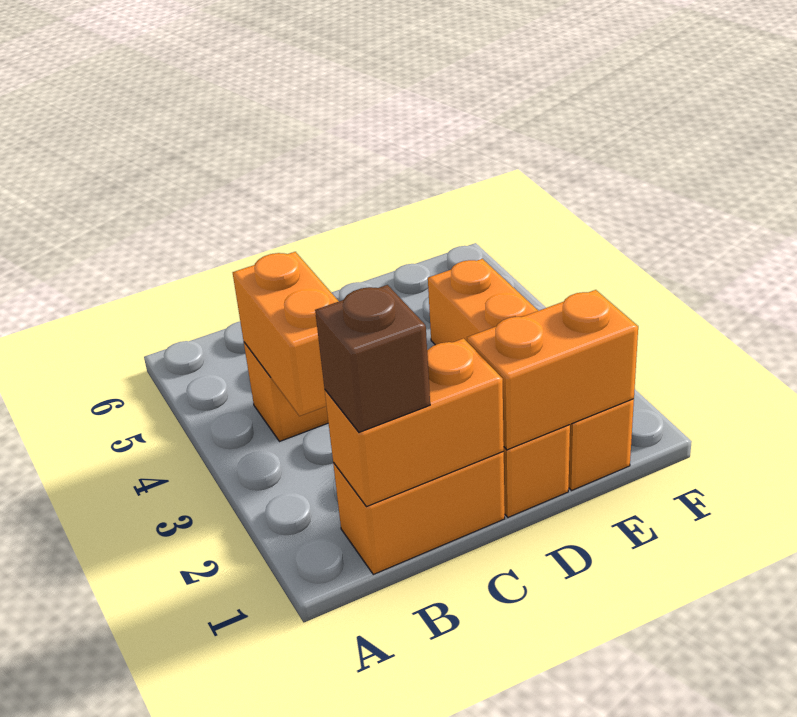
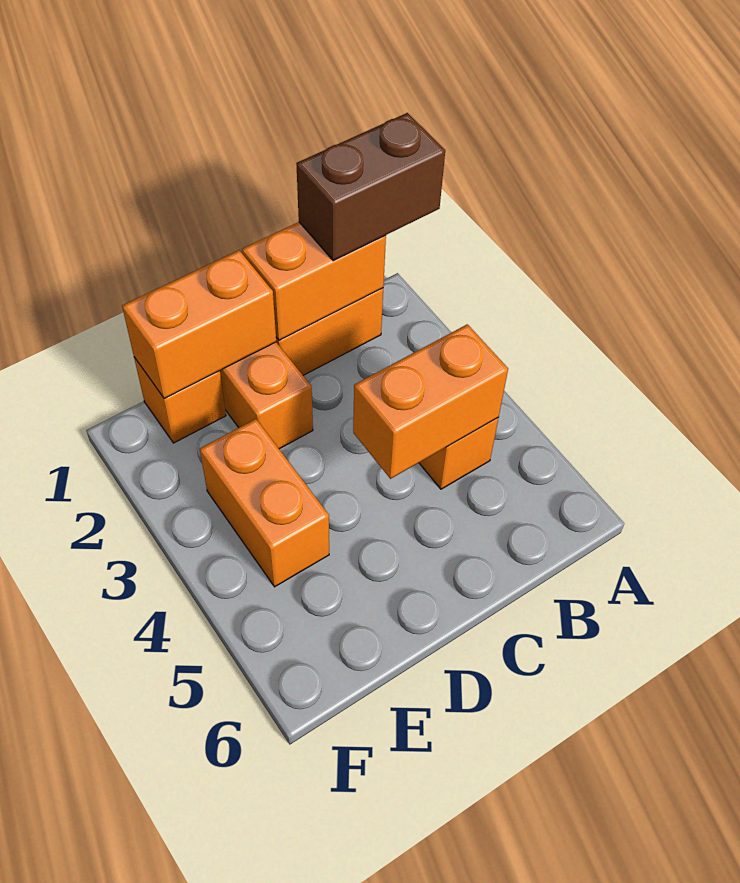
brown brick B1 level 3 -> brown brick A1:B1 level 3
orange brick B3:B4 level 2 -> orange brick B4:C4 level 2

